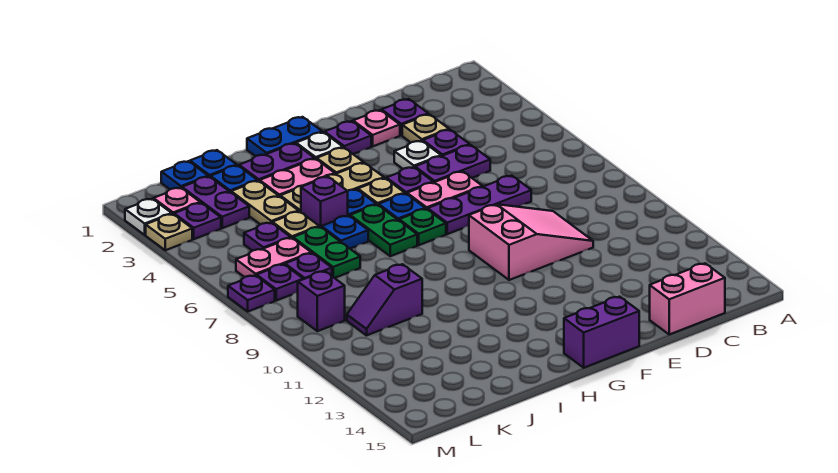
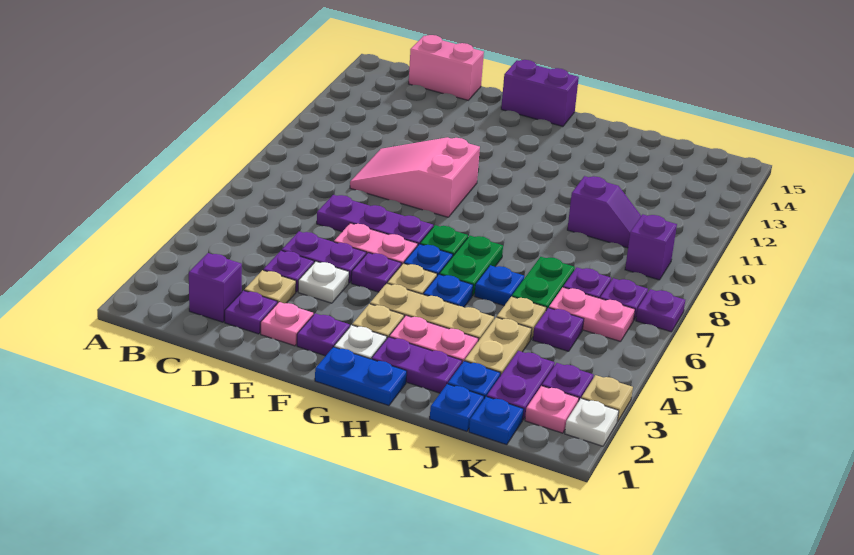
purple brick I5 level 1 -> purple brick C2 level 1

